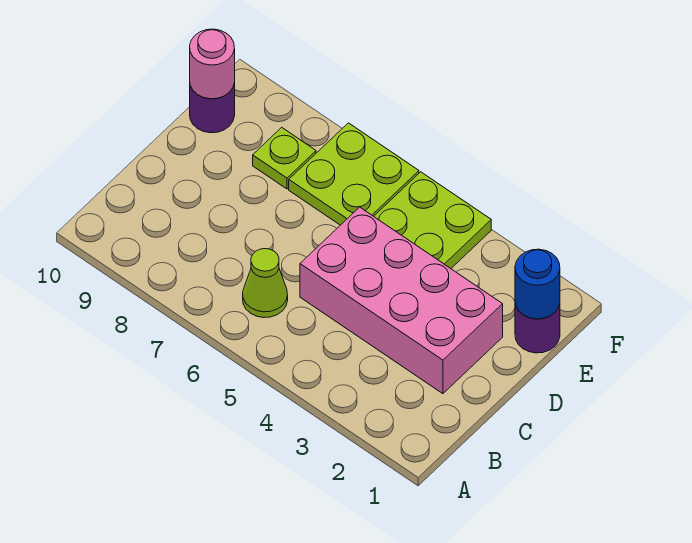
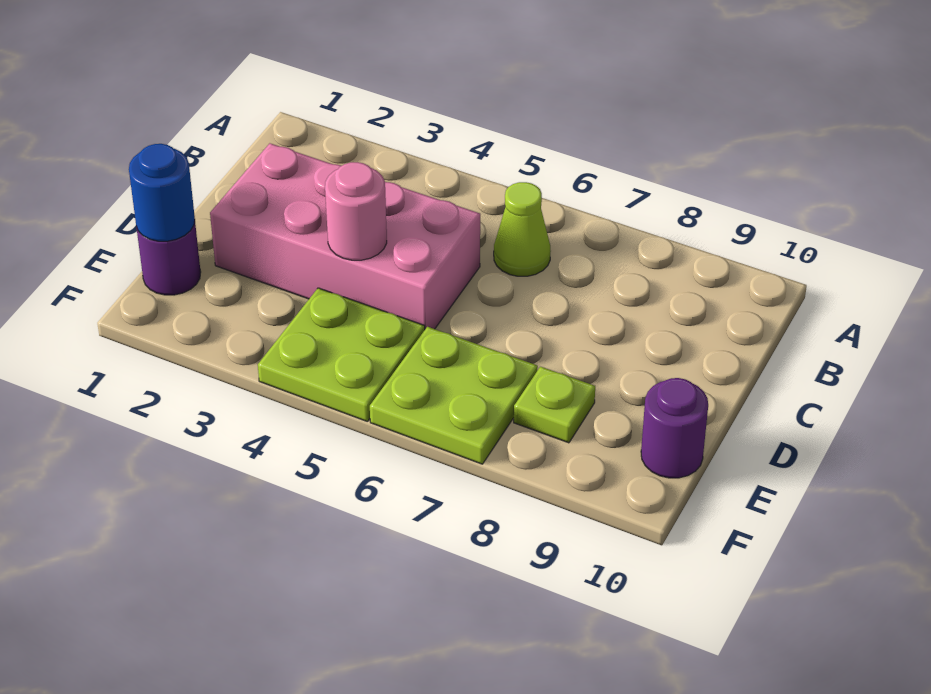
pink round brick E10 level 2 -> pink round brick D4 level 2

